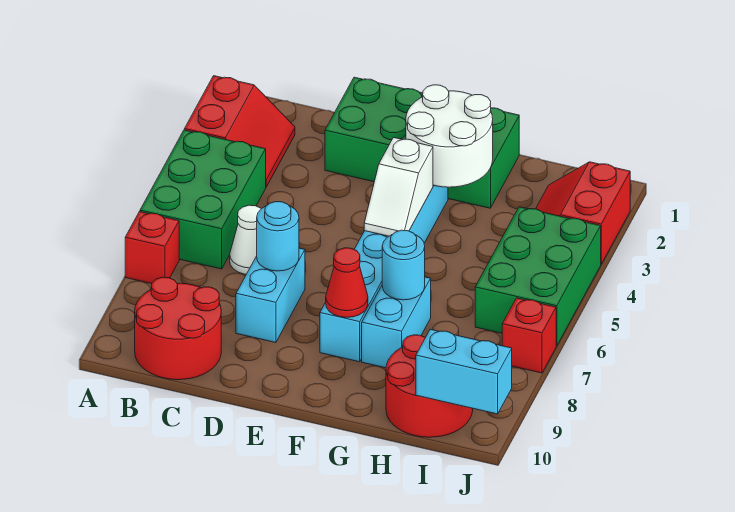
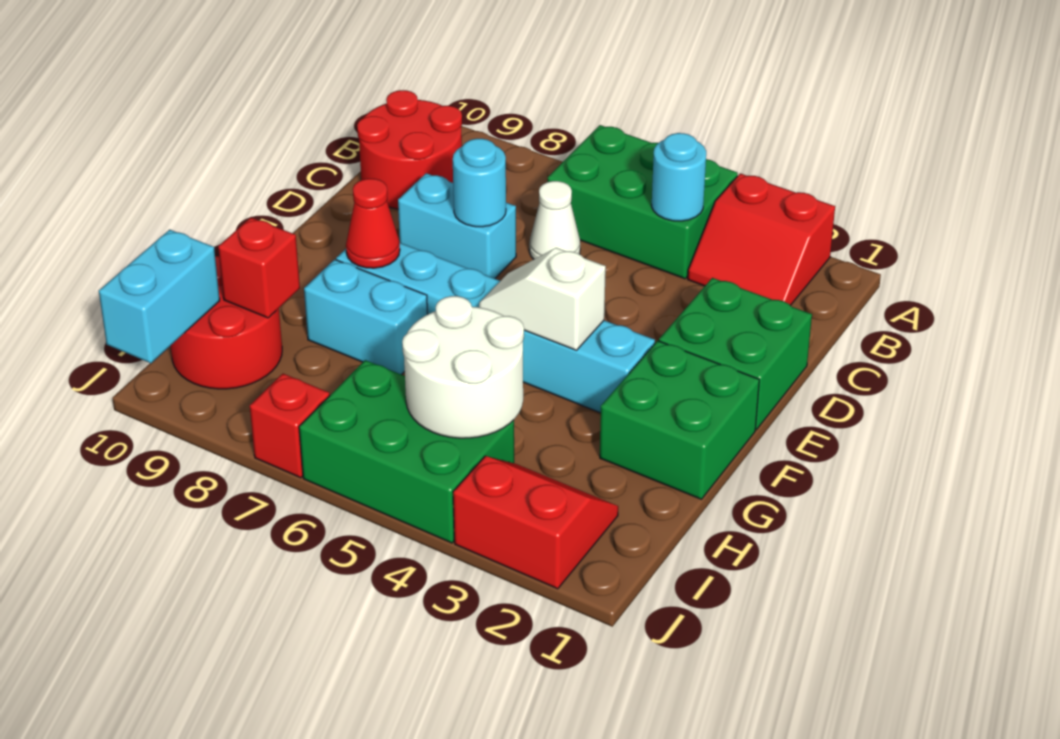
red brick A7 level 1 -> red brick H9 level 2
white round brick F2:G3 level 2 -> white round brick H4:I5 level 2
cyan round brick G7 level 2 -> cyan round brick B4 level 2

